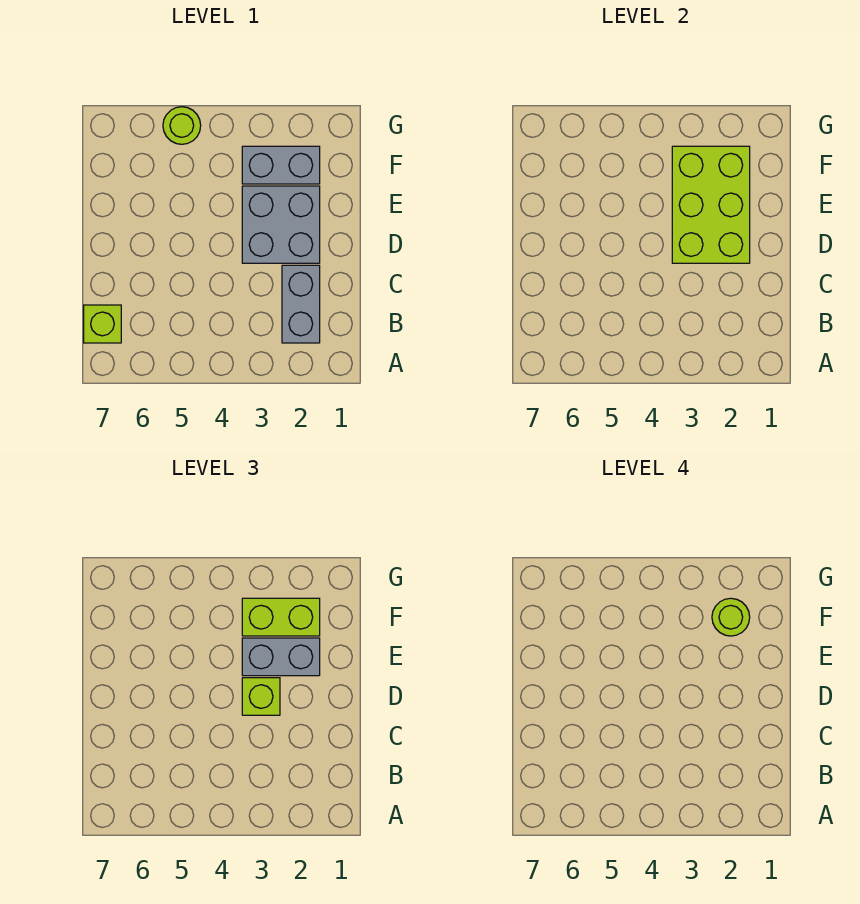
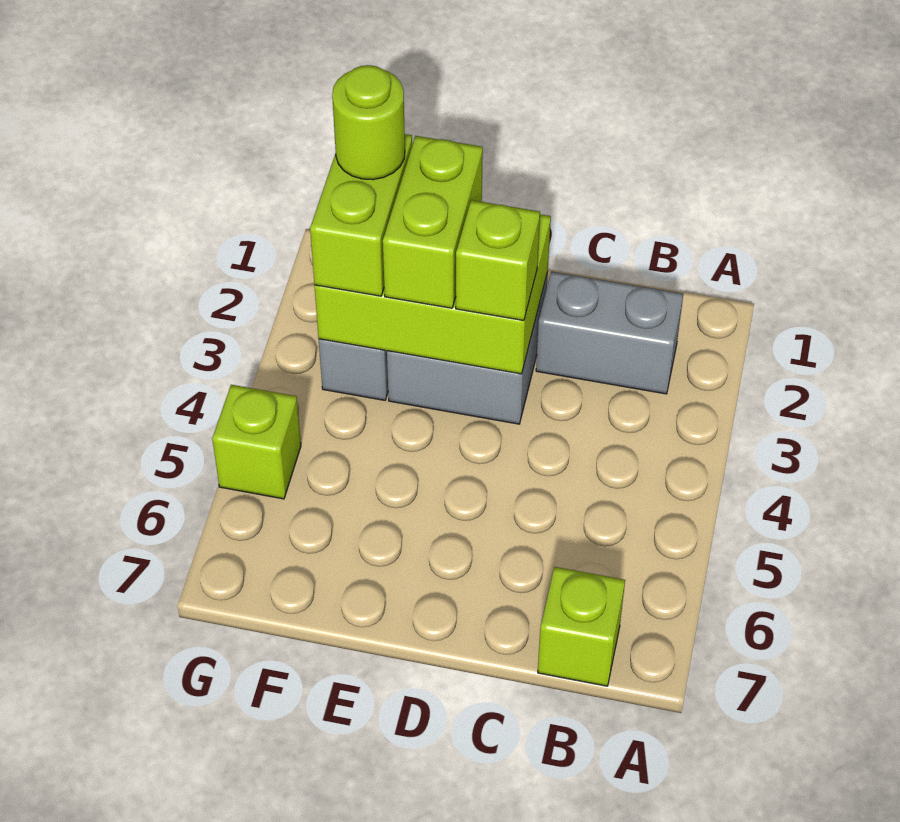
grey brick E2:E3 level 3 -> lime brick E2:E3 level 3
lime round brick G5 level 1 -> lime brick G5 level 1

